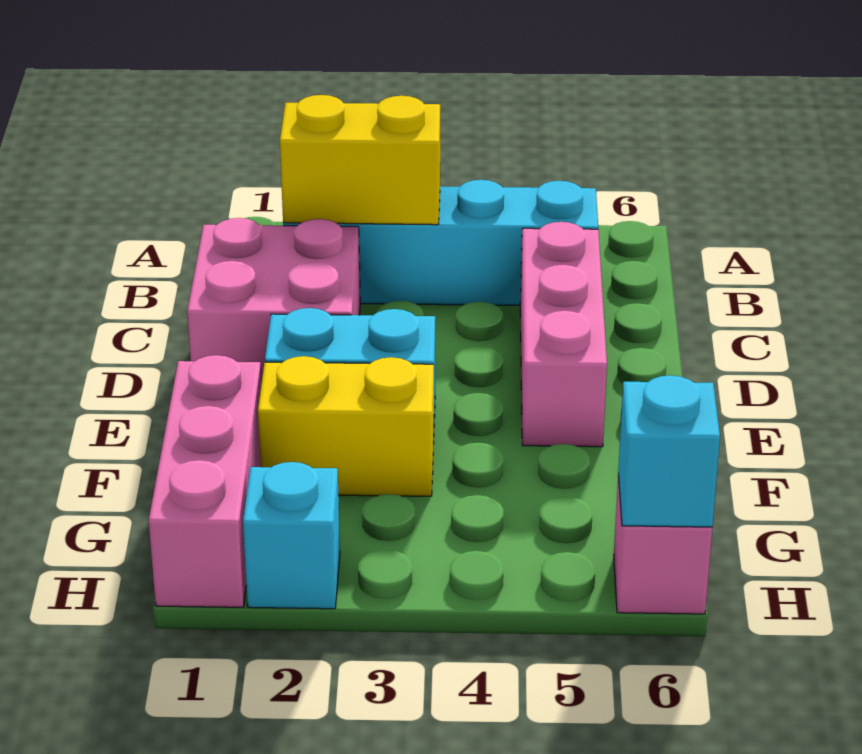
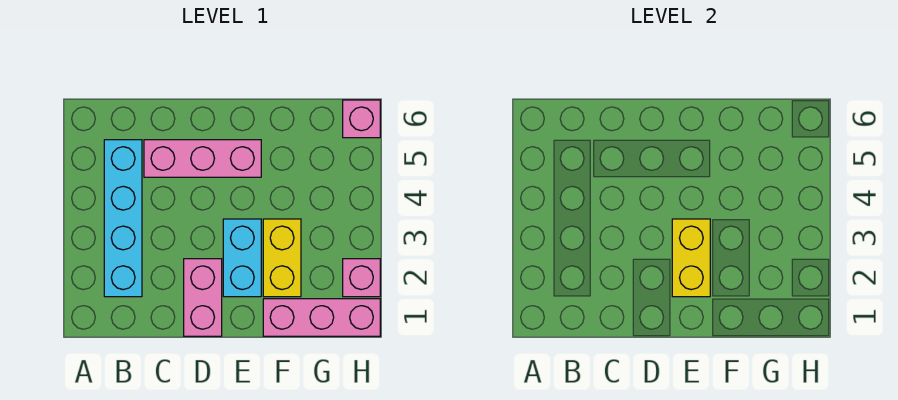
yellow brick B2:B3 level 2 -> yellow brick E2:E3 level 2
pink brick C1:D2 level 1 -> pink brick D1:D2 level 1
cyan brick H2 level 1 -> pink brick H2 level 1
cyan brick H6 level 2 -> none

